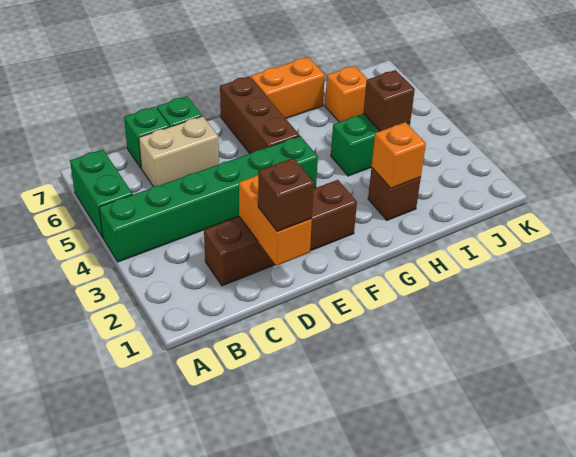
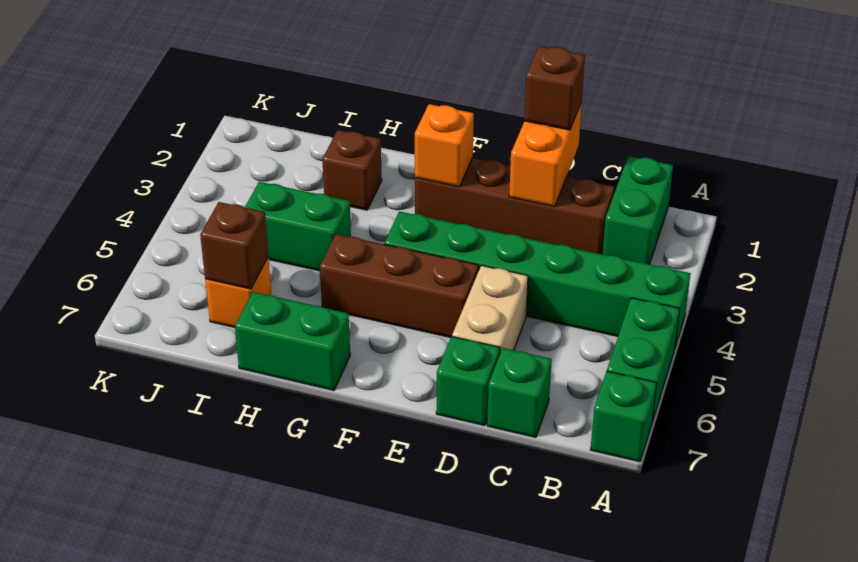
none -> green brick A7 level 1
none -> green brick B1:B2 level 1
tan brick C6:D6 level 1 -> tan brick D5:D6 level 1
brown brick F5:F7 level 1 -> brown brick E5:G5 level 1
orange brick G7:H7 level 1 -> green brick G7:H7 level 1
orange brick H2 level 2 -> orange brick F2 level 2
brown brick I4 level 2 -> brown brick I6 level 2

